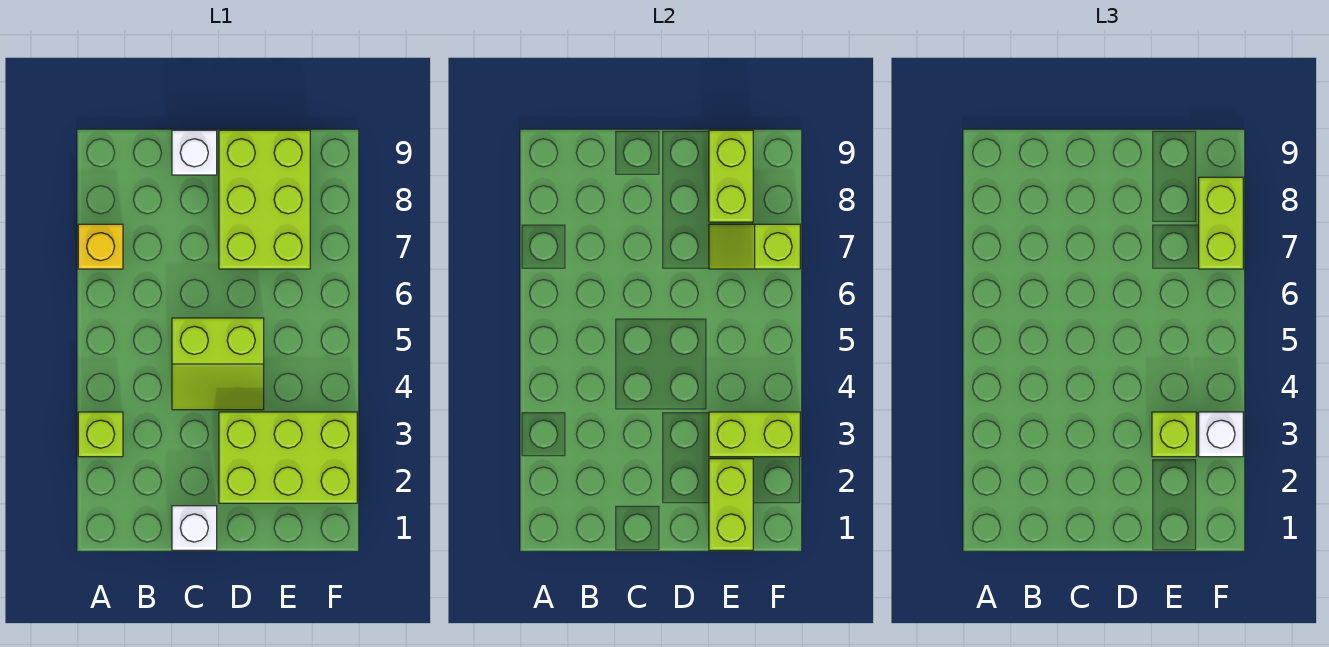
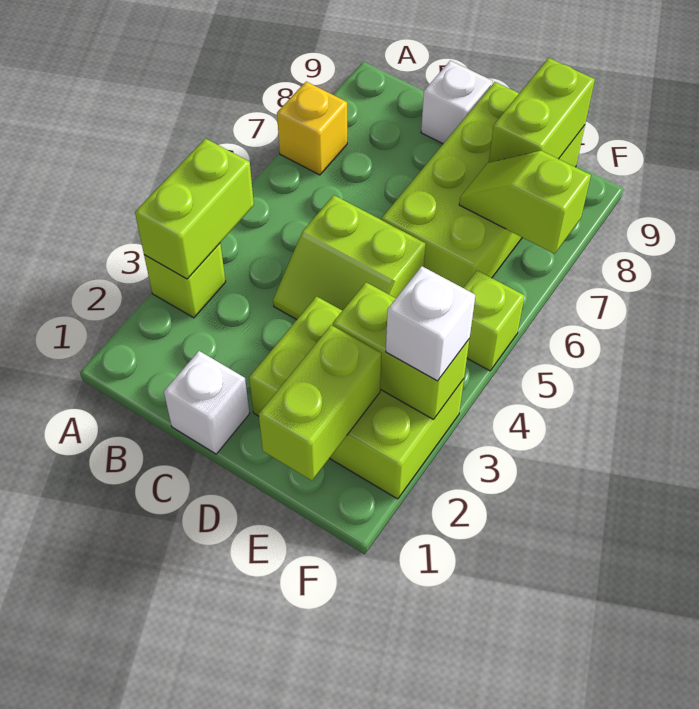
lime brick D7:E9 level 1 -> lime brick D6:E9 level 1
lime brick E3 level 3 -> lime brick F5 level 1
lime brick F7:F8 level 3 -> lime brick A3:A4 level 2

